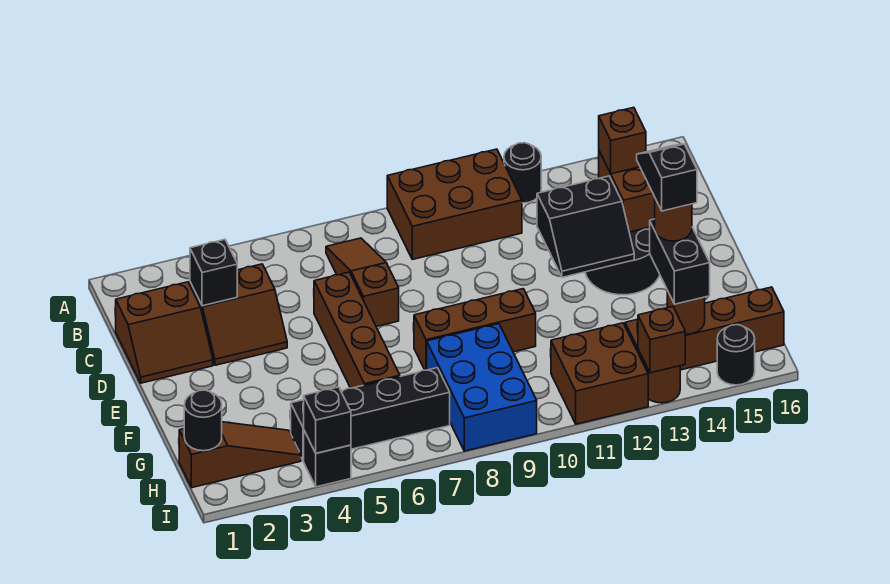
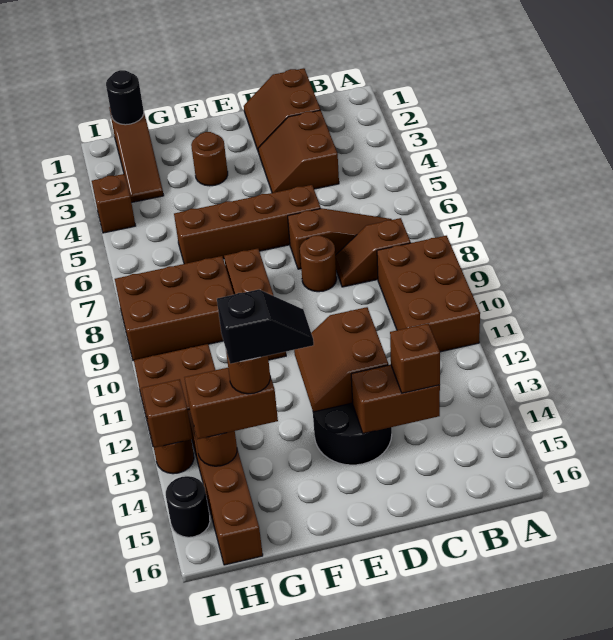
black round brick A12 level 1 -> none
none -> brown slope B8:C8 level 1 top B
black brick C3 level 2 -> none
none -> brown round brick D8 level 1
black slope D12:E13 level 2 top D -> brown slope D12:E13 level 2 top D
none -> brown round brick F3 level 1
blue brick G8:I9 level 1 -> brown brick G8:I9 level 1
black brick G14:H14 level 3 -> brown brick G14:H14 level 3
black brick H4:H7 level 1 -> none
black brick I4 level 1 -> brown brick I4 level 1
black brick I4 level 2 -> none

